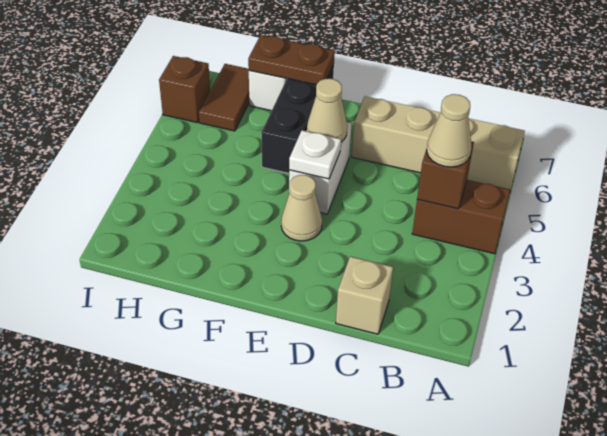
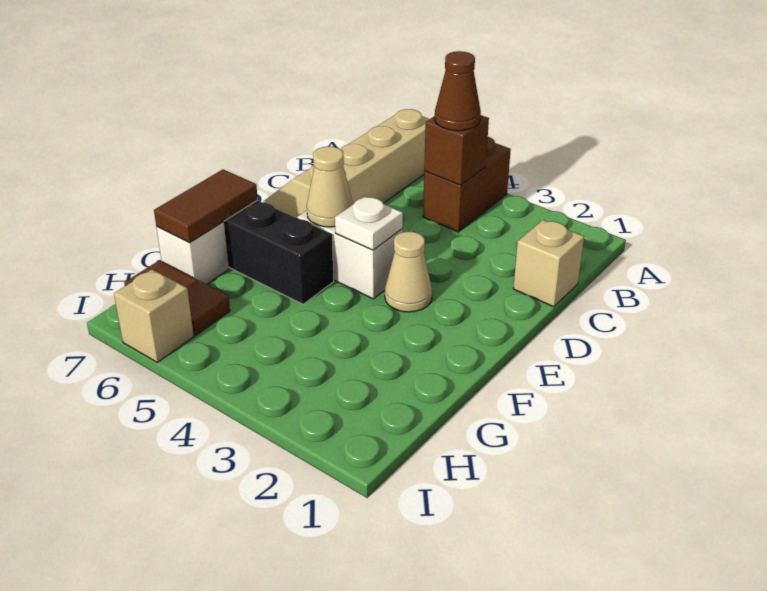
tan cone B4 level 3 -> brown cone B4 level 3
brown plate F7:G7 level 2 -> brown tile F7:G7 level 2
brown brick I6 level 1 -> tan brick I6 level 1

